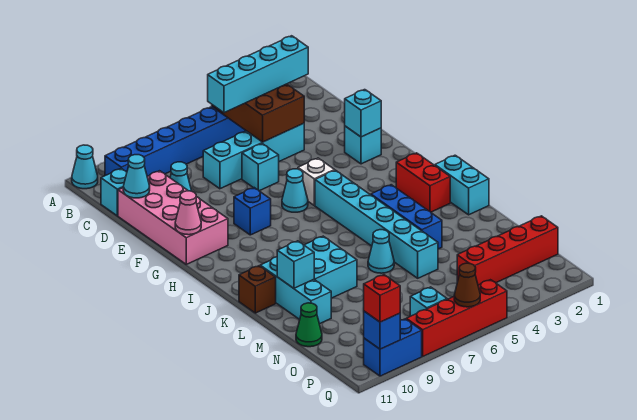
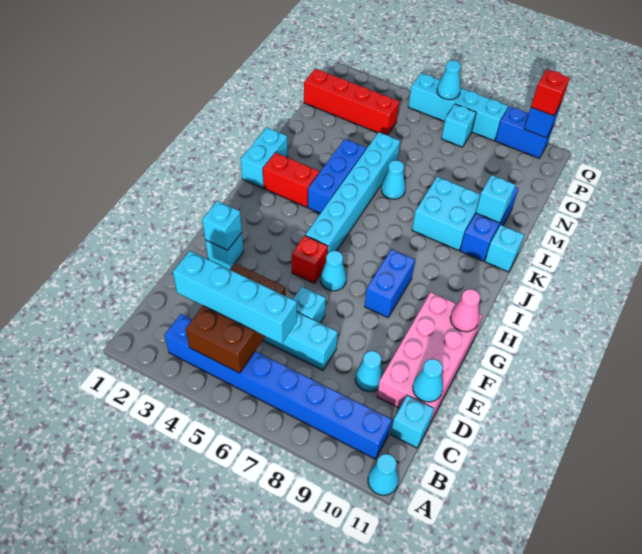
white brick G5 level 1 -> red brick G5 level 1
blue brick G8 level 1 -> blue brick G8:H8 level 1
red brick I2:J2 level 1 -> red brick J2:J3 level 1
cyan brick K10:M10 level 1 -> blue brick K10:M10 level 1
brown brick K11 level 1 -> cyan brick K11 level 1
green cone N11 level 1 -> none
red brick Q5:Q8 level 1 -> cyan brick Q5:Q8 level 1
brown cone Q6 level 2 -> cyan cone Q6 level 2

